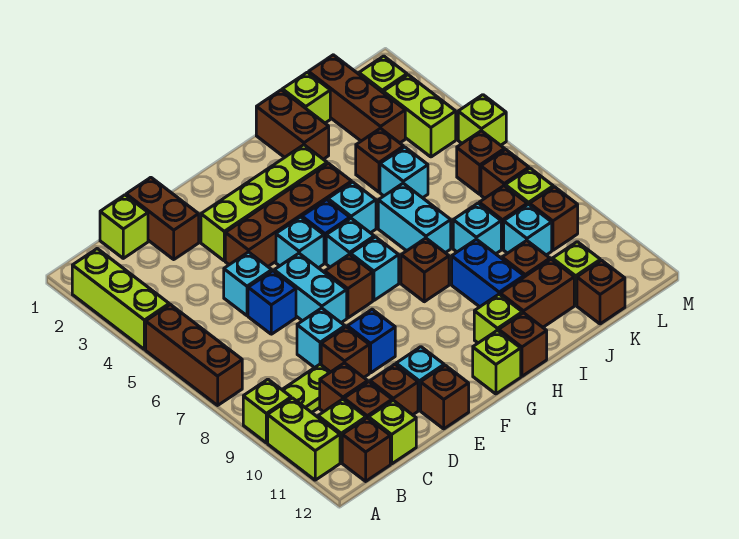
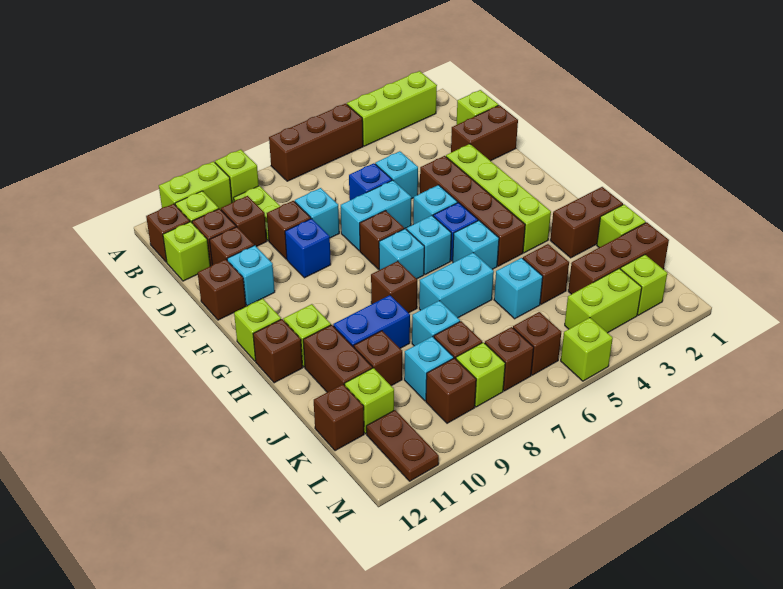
none -> brown plate L11:M11 level 1

